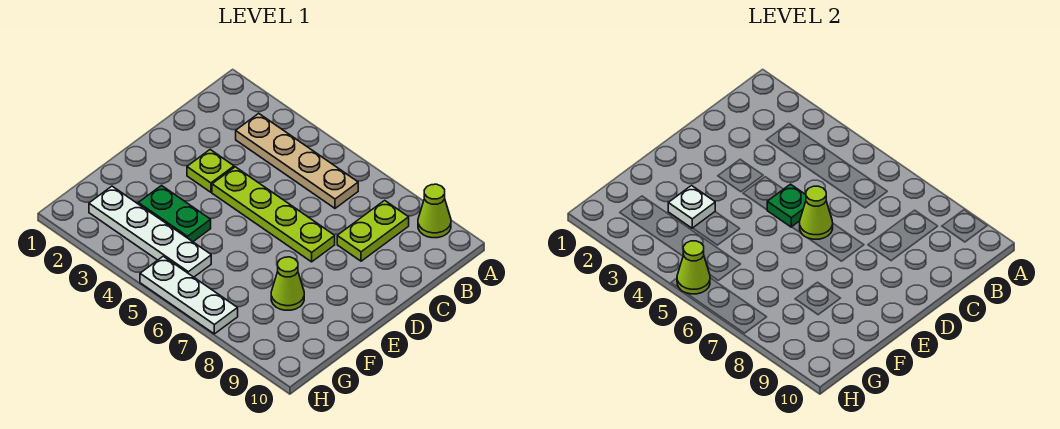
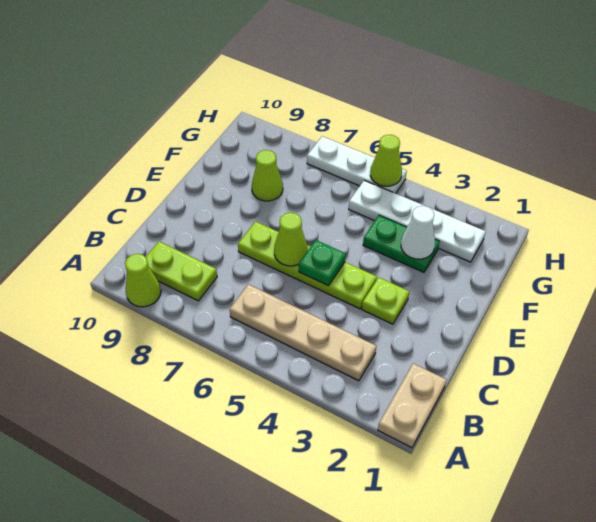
none -> tan plate A1:B1 level 1
lime plate B8:C8 level 1 -> lime plate B8:B9 level 1
white plate F3 level 2 -> white cone F3 level 2

